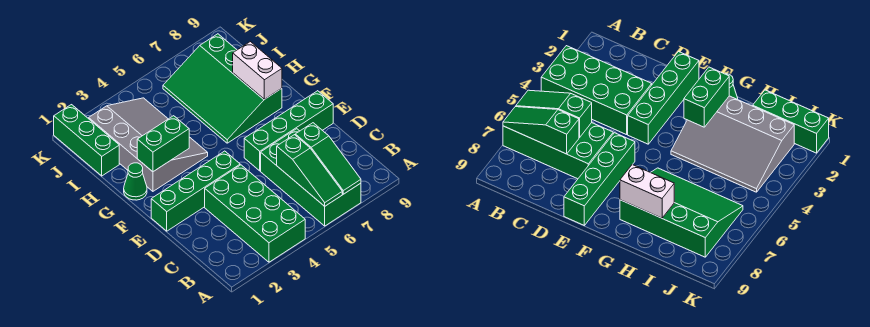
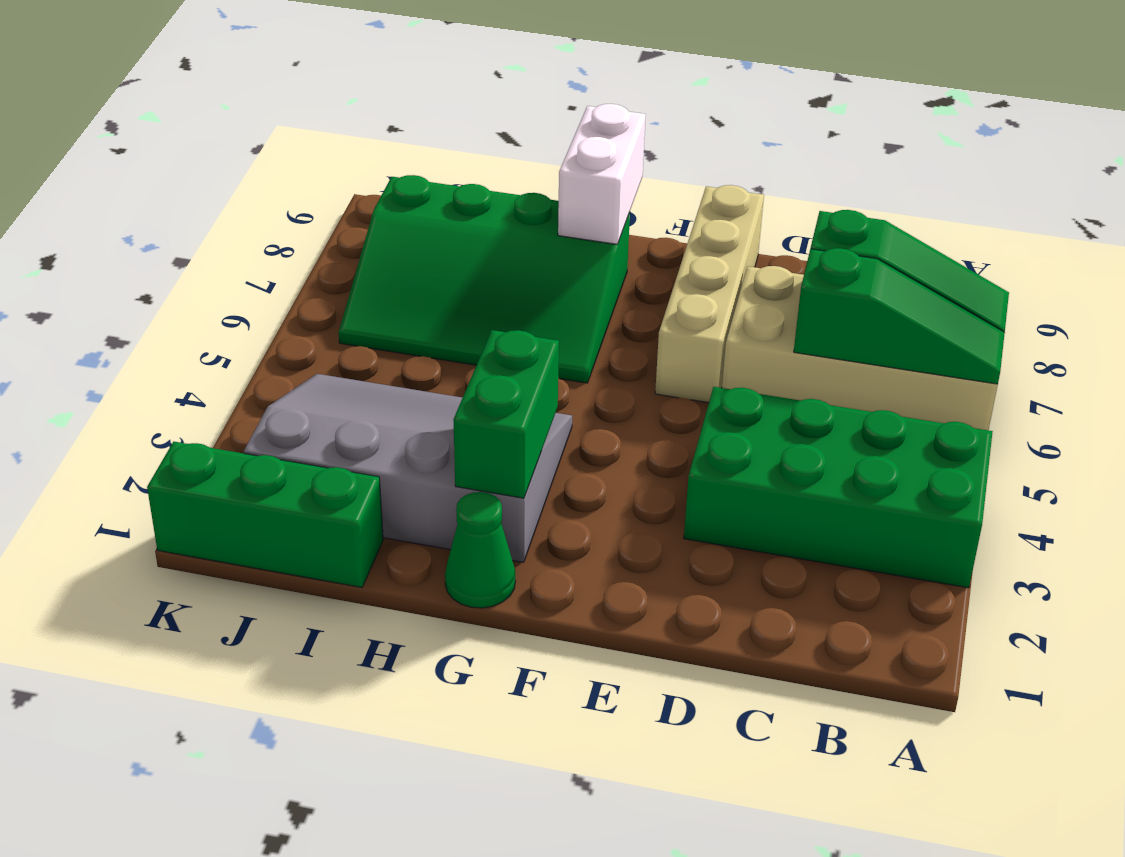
green brick A6:D7 level 1 -> tan brick A6:D7 level 1
green brick E1:E4 level 1 -> none
green brick E6:E9 level 1 -> tan brick E6:E9 level 1
white brick G8:H8 level 2 -> white brick G8:G9 level 2

